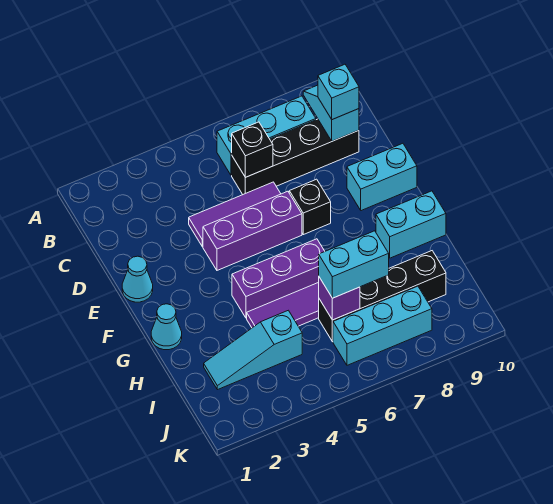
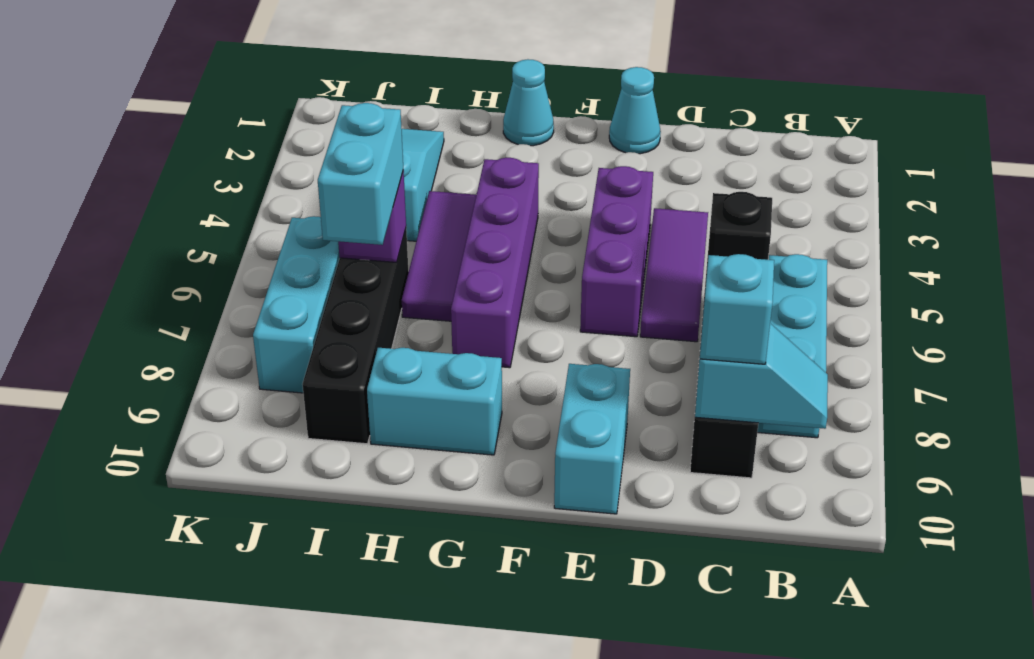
black brick E7 level 1 -> none
purple brick G4:G6 level 1 -> purple brick G4:G7 level 1
cyan brick G9:G10 level 1 -> cyan brick G9:H9 level 1

